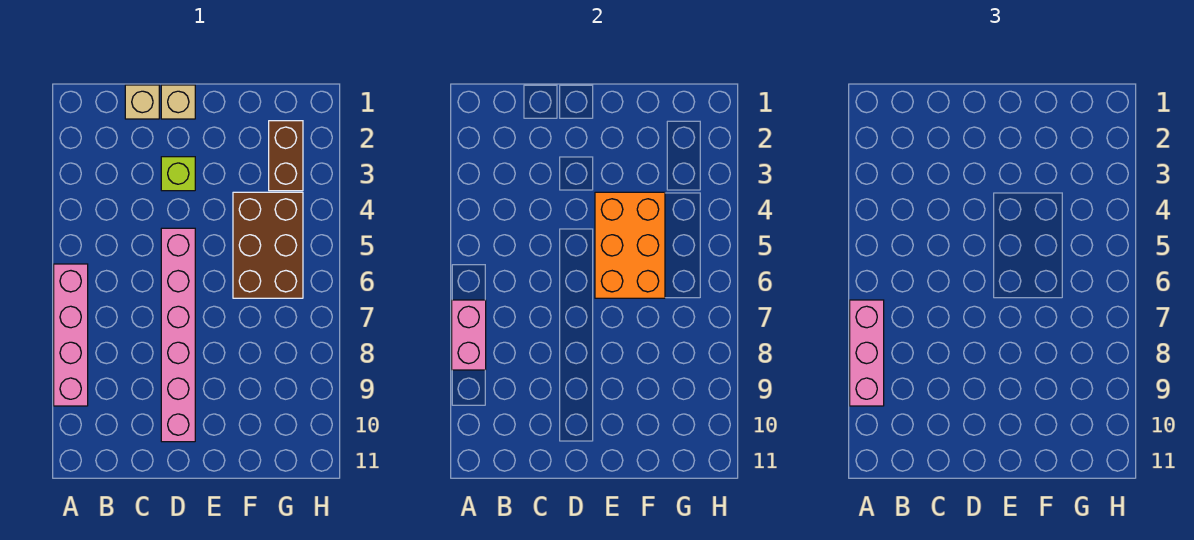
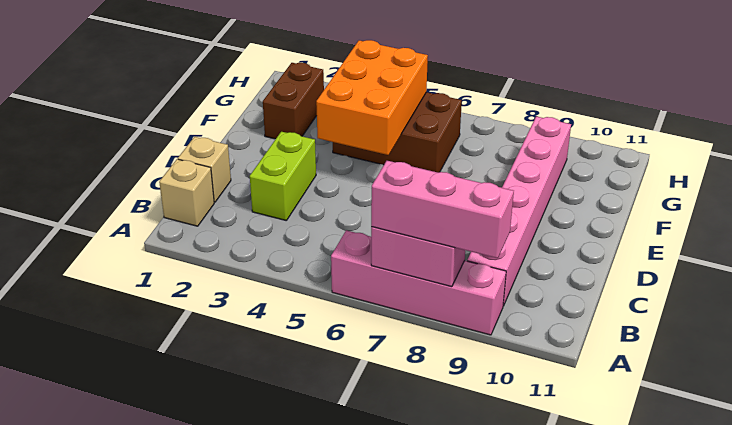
tan brick D1 level 1 -> tan brick B1 level 1
lime brick D3 level 1 -> lime brick C3:D3 level 1
pink brick D5:D10 level 1 -> pink brick B9:G9 level 1
orange brick E4:F6 level 2 -> orange brick E4:G5 level 2
brown brick G2:G3 level 1 -> brown brick F2:G2 level 1

